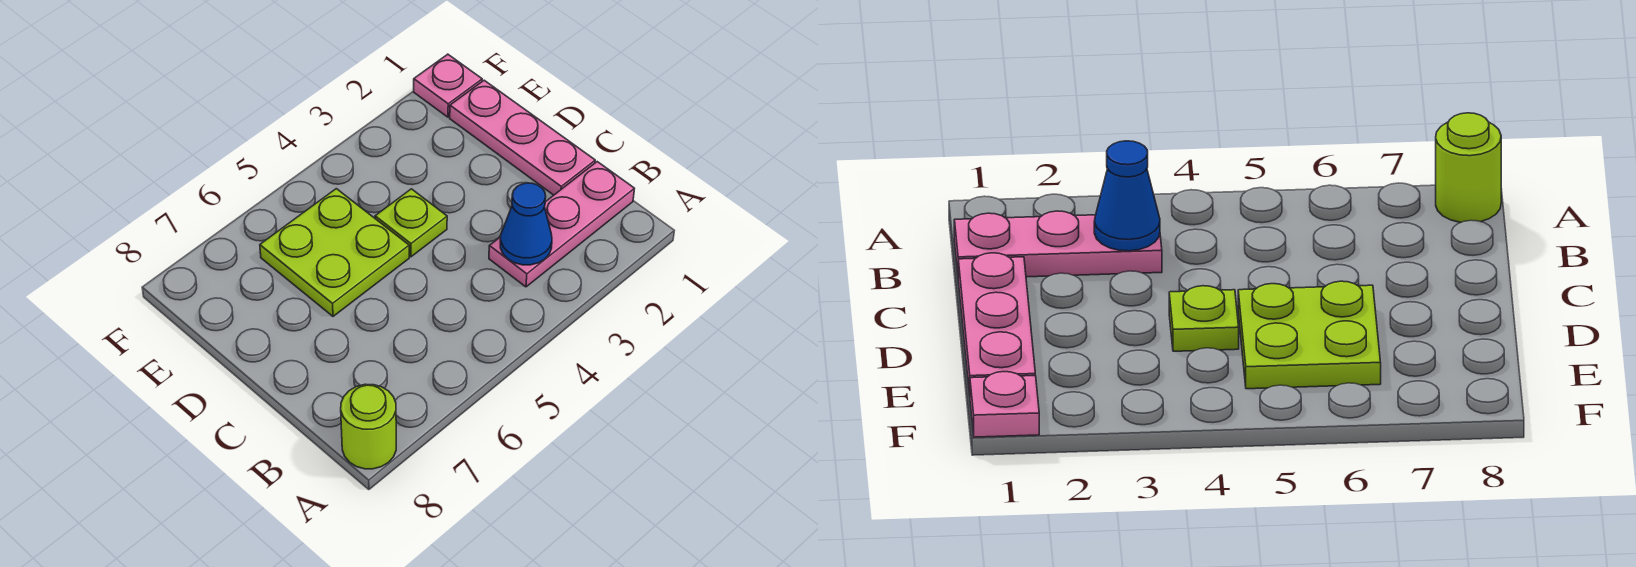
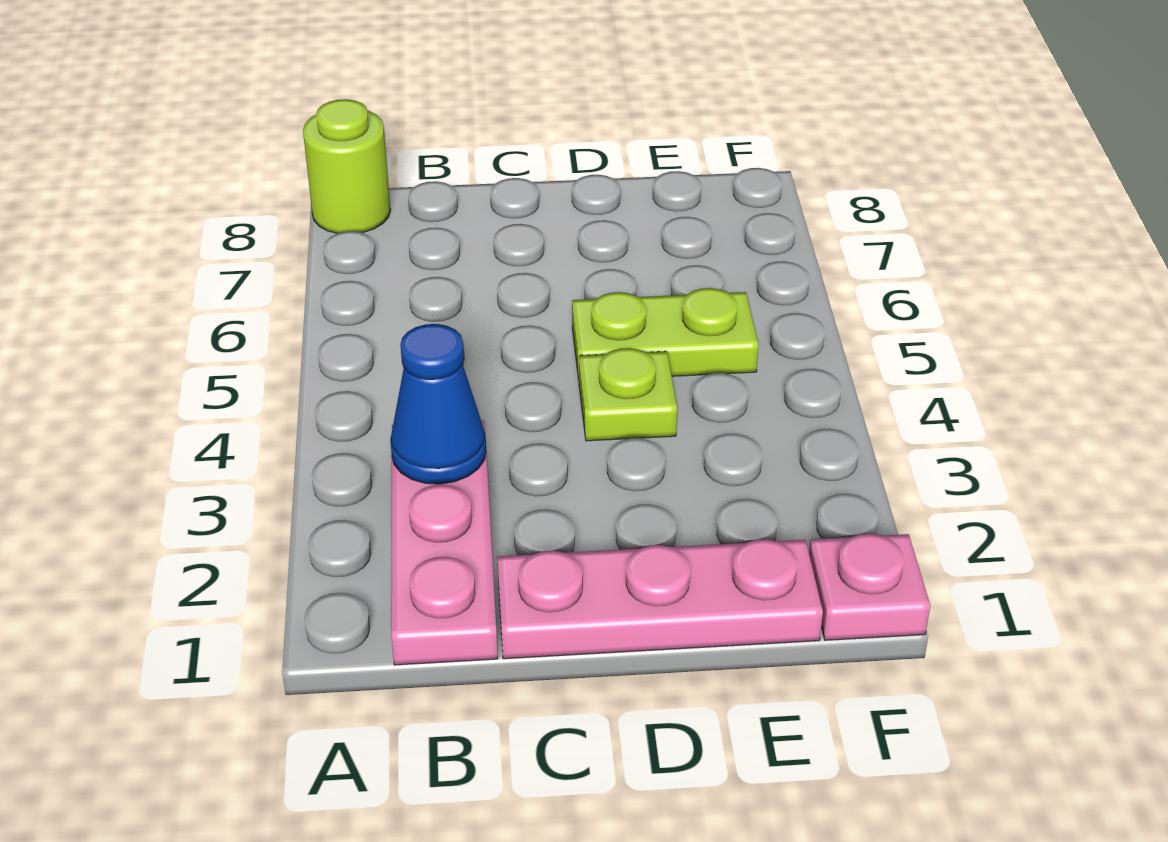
lime plate D5:E6 level 1 -> lime plate D5:E5 level 1

